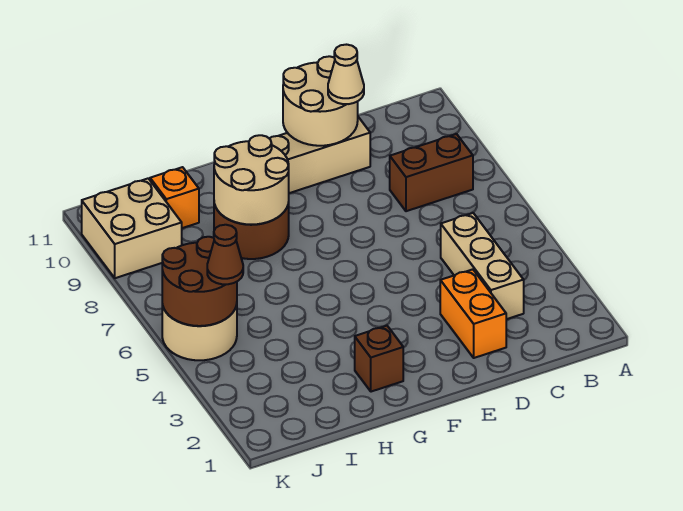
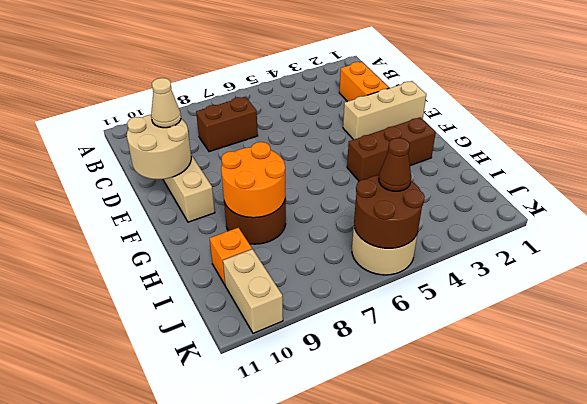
brown brick B8:C8 level 1 -> brown brick C7:C8 level 1
tan brick C3:C5 level 1 -> tan brick E1:E3 level 1
orange brick D2:D3 level 1 -> orange brick C2:D2 level 1
brown brick G2 level 1 -> brown brick G2:G4 level 1
tan round brick G8:H9 level 2 -> orange round brick G8:H9 level 2
tan brick J9:K10 level 1 -> tan brick J10:K10 level 1

